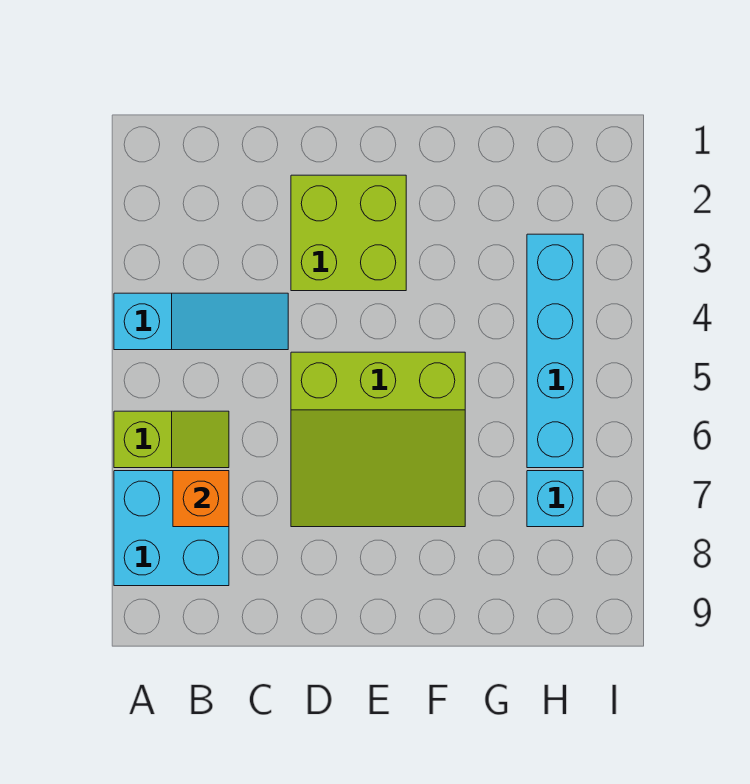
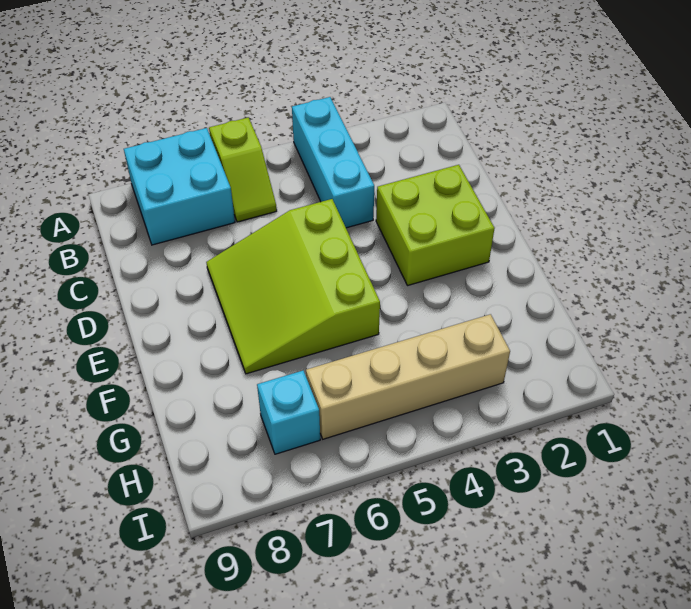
cyan slope A4:C4 level 1 top A -> cyan brick A4:C4 level 1
orange brick B7 level 2 -> none
cyan brick H3:H6 level 1 -> tan brick H3:H6 level 1

